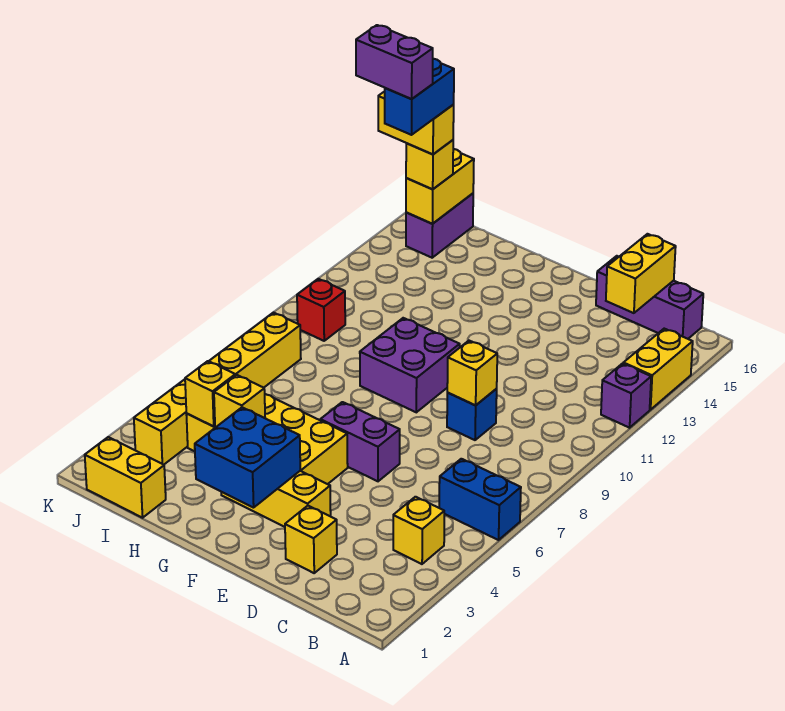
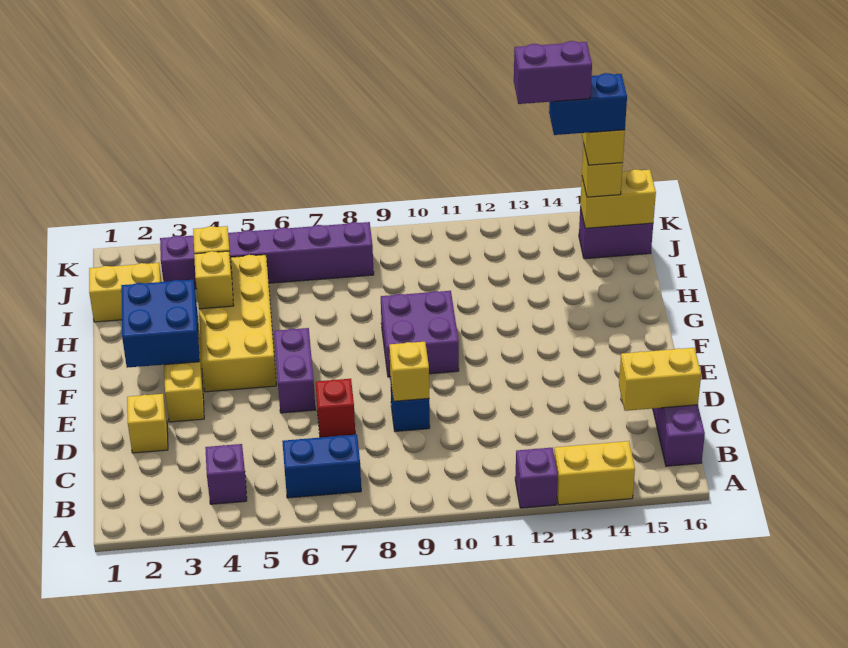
blue brick A6:B6 level 1 -> blue brick B6:B7 level 1
yellow brick B4 level 1 -> purple brick B4 level 1
yellow brick I1:J1 level 1 -> yellow brick I1:I2 level 1
yellow brick J3:J8 level 1 -> purple brick J3:J8 level 1
red brick J10 level 1 -> red brick D7 level 1
purple brick J14:K14 level 6 -> purple brick J13:J14 level 6

